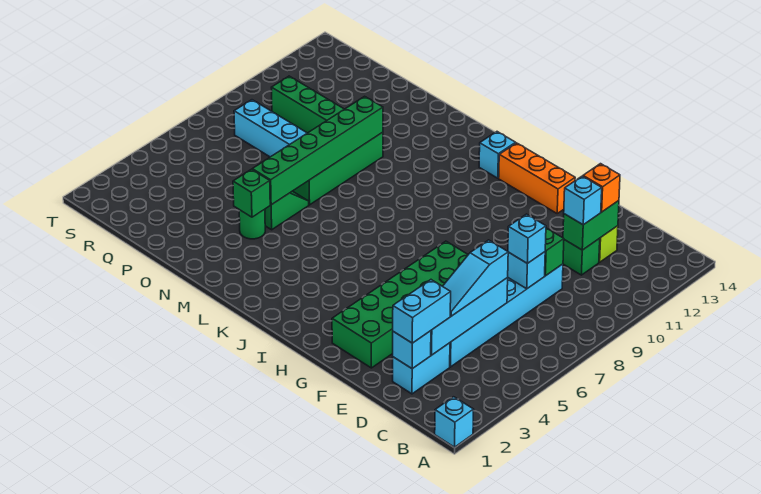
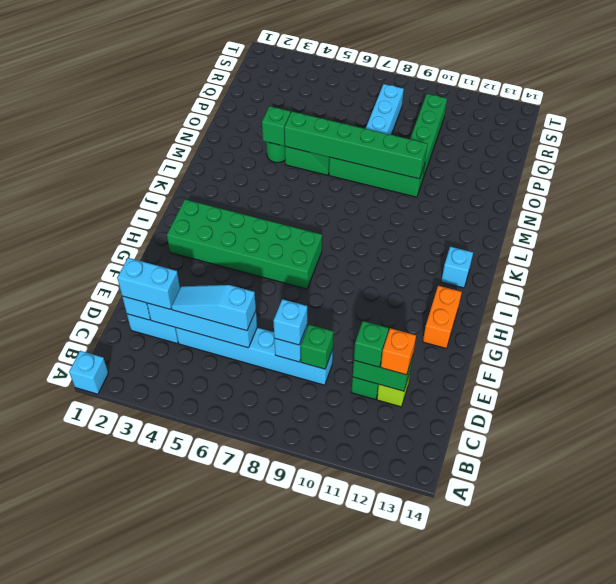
cyan brick D11 level 3 -> green brick D11 level 3
green brick F2:G7 level 1 -> green brick H2:I7 level 1
orange brick G13:I13 level 1 -> orange brick G13:H13 level 1

